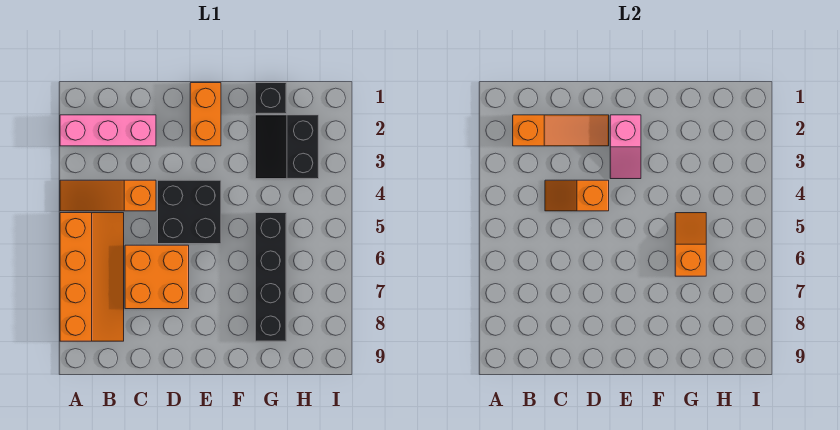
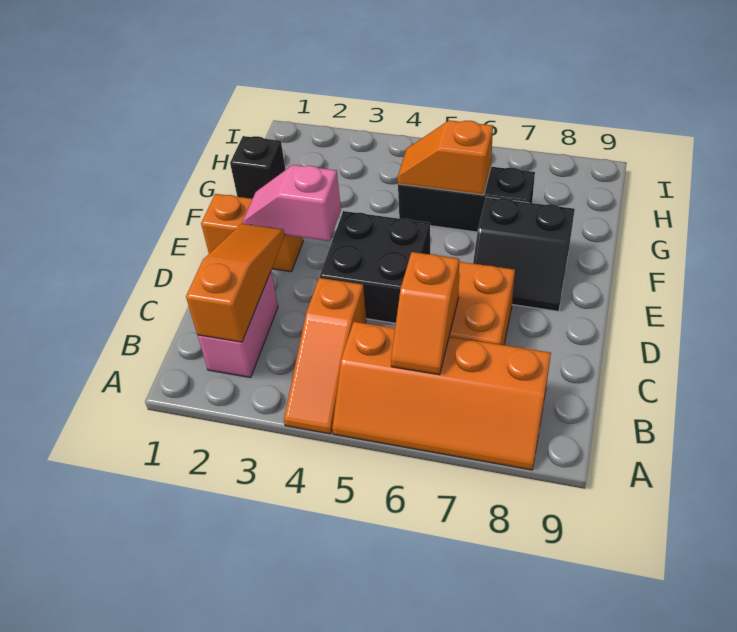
pink brick A2:C2 level 1 -> pink brick B2:C2 level 1
orange slope A5:B8 level 1 top A -> orange slope A5:B8 level 1 top B
orange slope C4:D4 level 2 top D -> orange slope B6:C6 level 2 top C
pink slope E2:E3 level 2 top 2 -> pink slope E2:E3 level 2 top 3
black slope G2:H3 level 1 top H -> black slope E7:F8 level 1 top F
black brick G5:G8 level 1 -> black brick G5:G7 level 1

